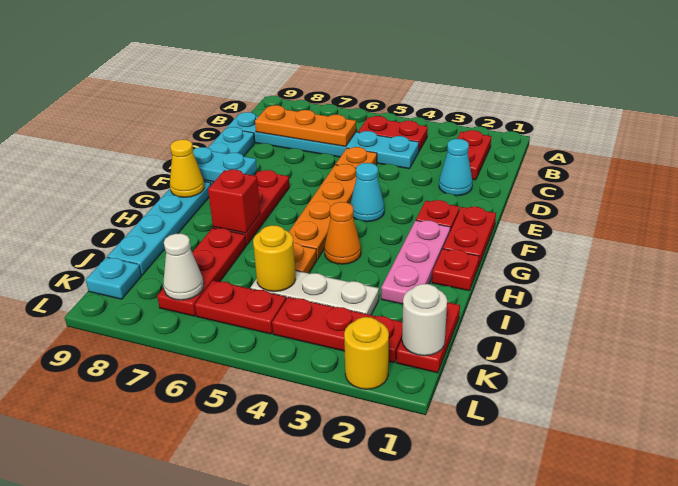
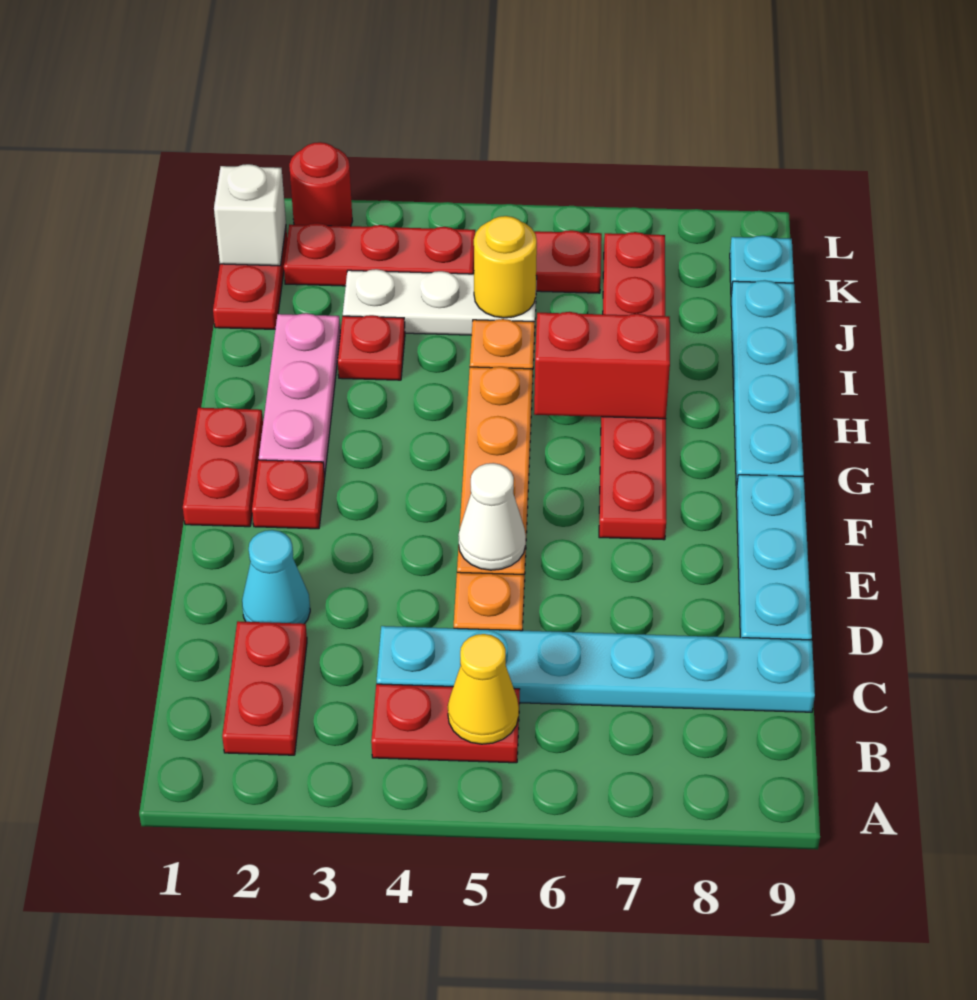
orange plate C6:C8 level 2 -> none
cyan cone F4 level 1 -> none
cyan plate F8:F9 level 2 -> none
yellow cone G9 level 2 -> yellow cone B5 level 2
red plate H1 level 1 -> red plate I3 level 1
orange cone H4 level 1 -> none
red brick H7 level 2 -> red brick H6:H7 level 2
white round brick K1 level 2 -> white brick K1 level 2
white cone K7 level 2 -> white cone E5 level 2
yellow round brick L2 level 1 -> red round brick L2 level 1

